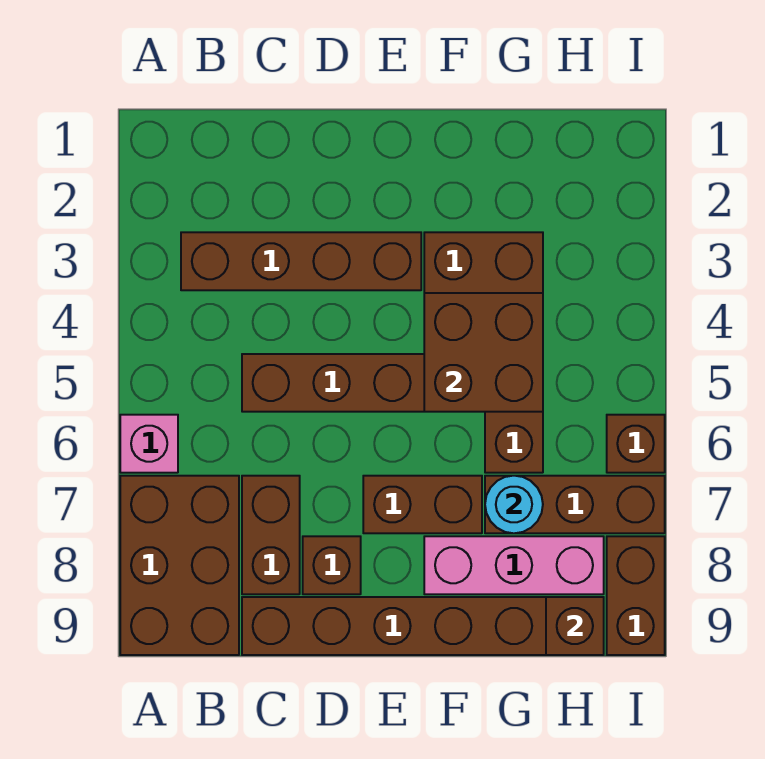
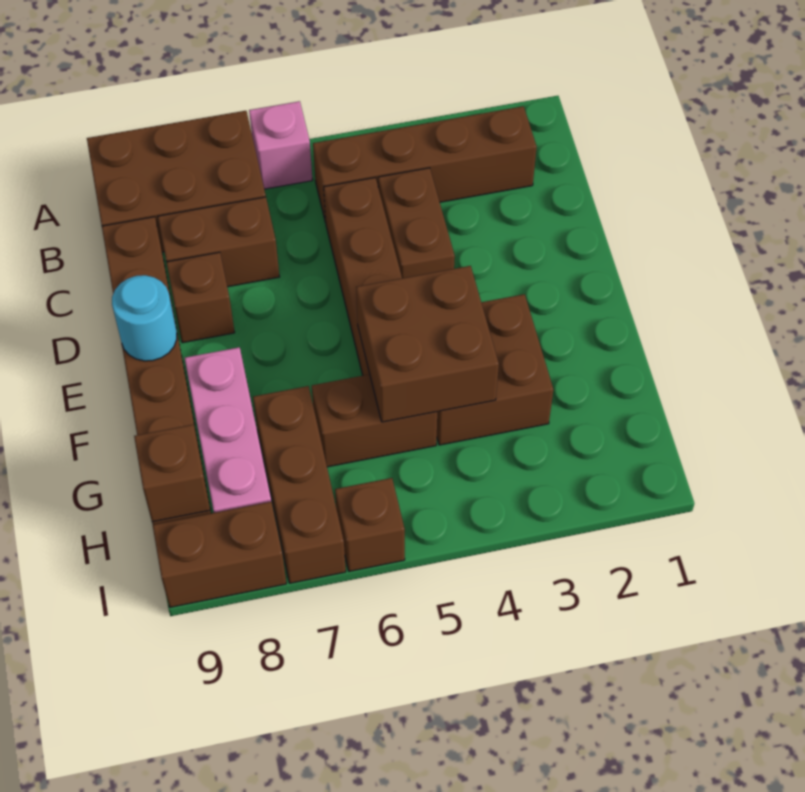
brown brick B3:E3 level 1 -> brown brick B2:B5 level 1
brown brick E7:F7 level 1 -> brown brick C4:D4 level 1
cyan round brick G7 level 2 -> cyan round brick E9 level 2

